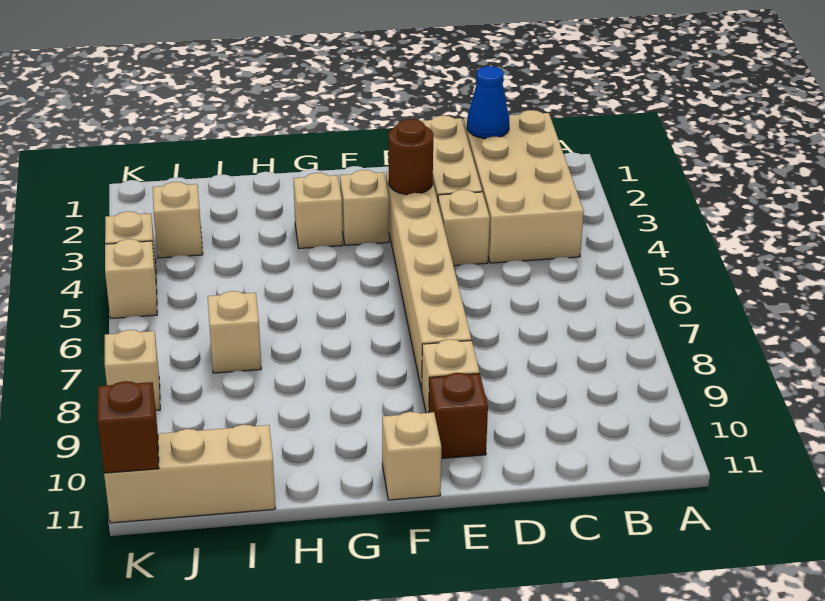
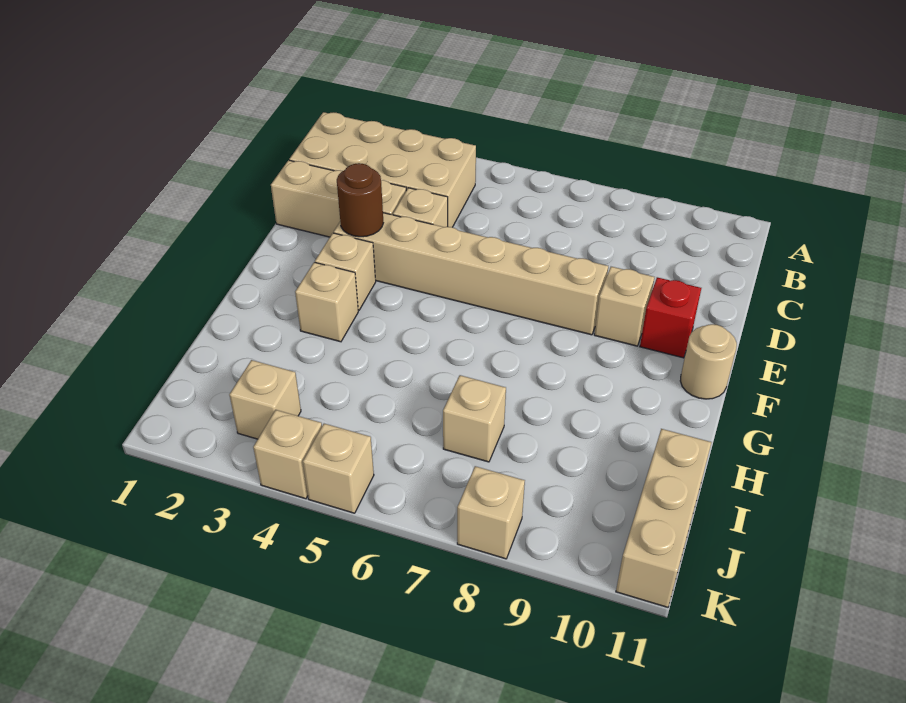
blue cone C1 level 2 -> none
brown brick E10 level 1 -> red brick E10 level 1
tan brick F11 level 1 -> tan round brick F11 level 1
brown brick K11 level 2 -> none

